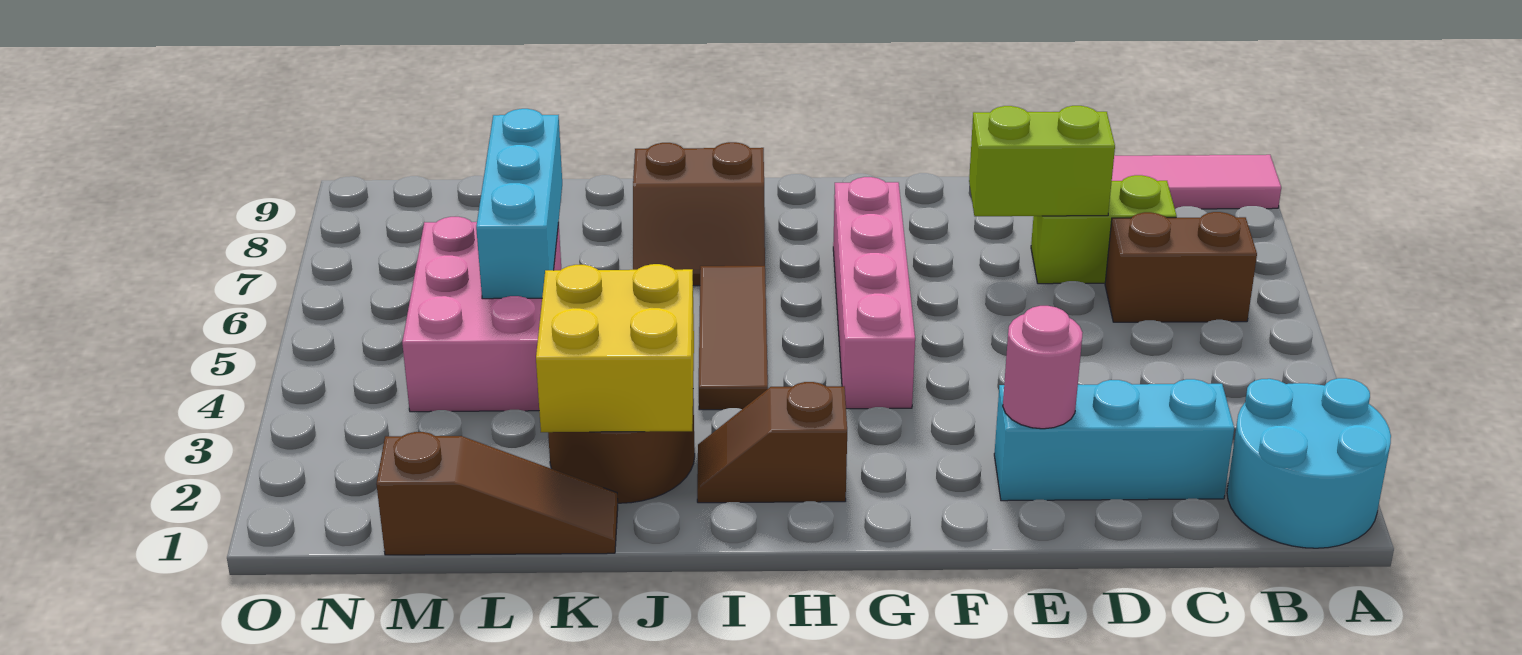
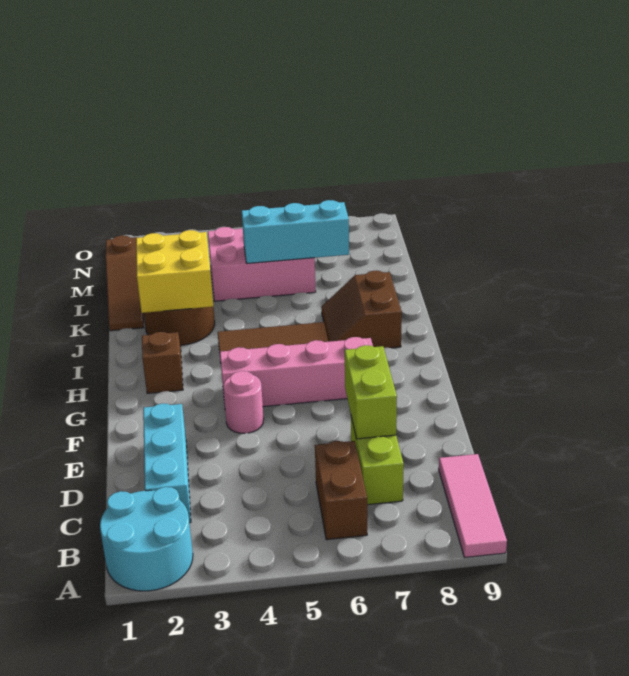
pink round brick E2 level 2 -> pink round brick F4 level 1

